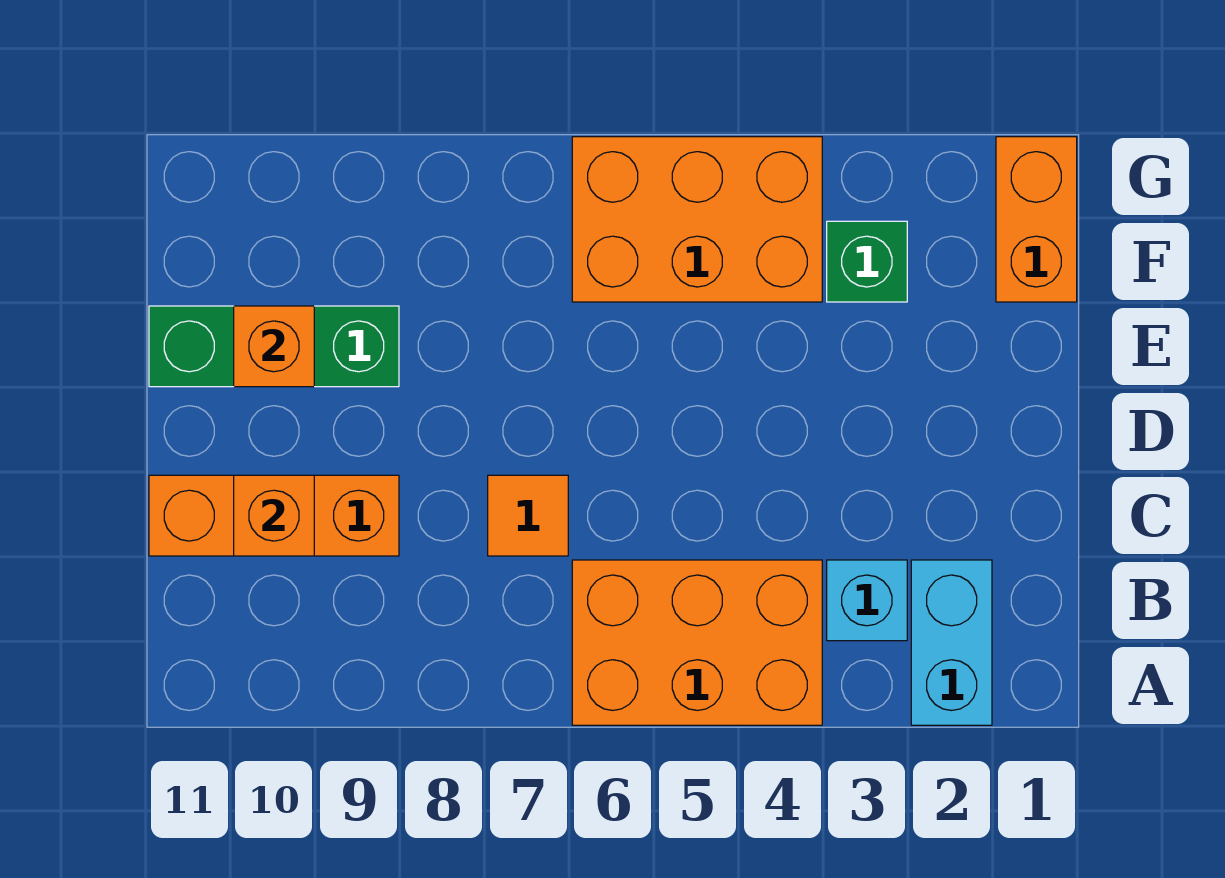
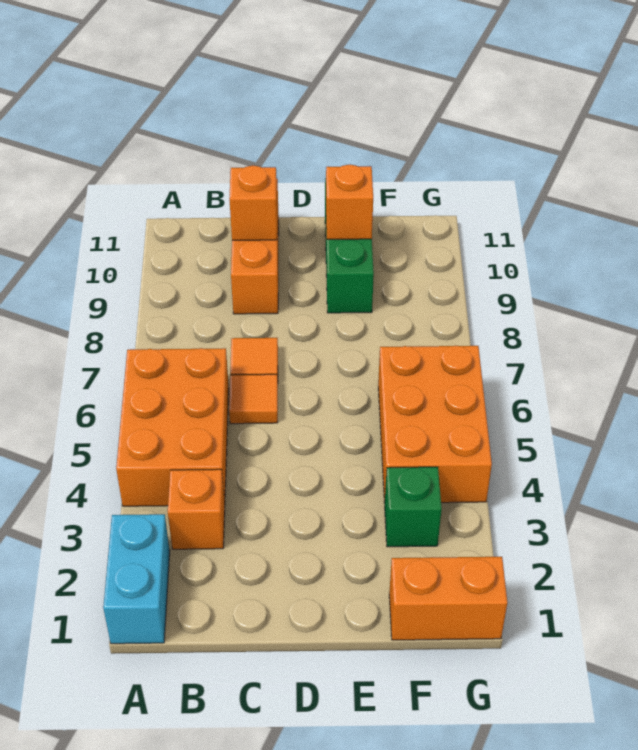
cyan brick A2:B2 level 1 -> cyan brick A1:A2 level 1
cyan brick B3 level 1 -> orange brick B3 level 1
none -> orange tile C6 level 1

